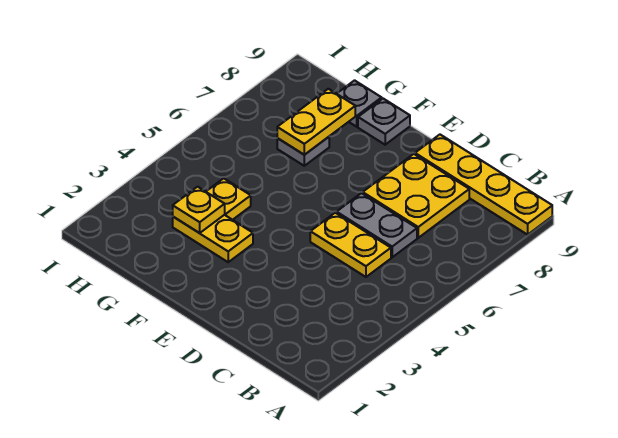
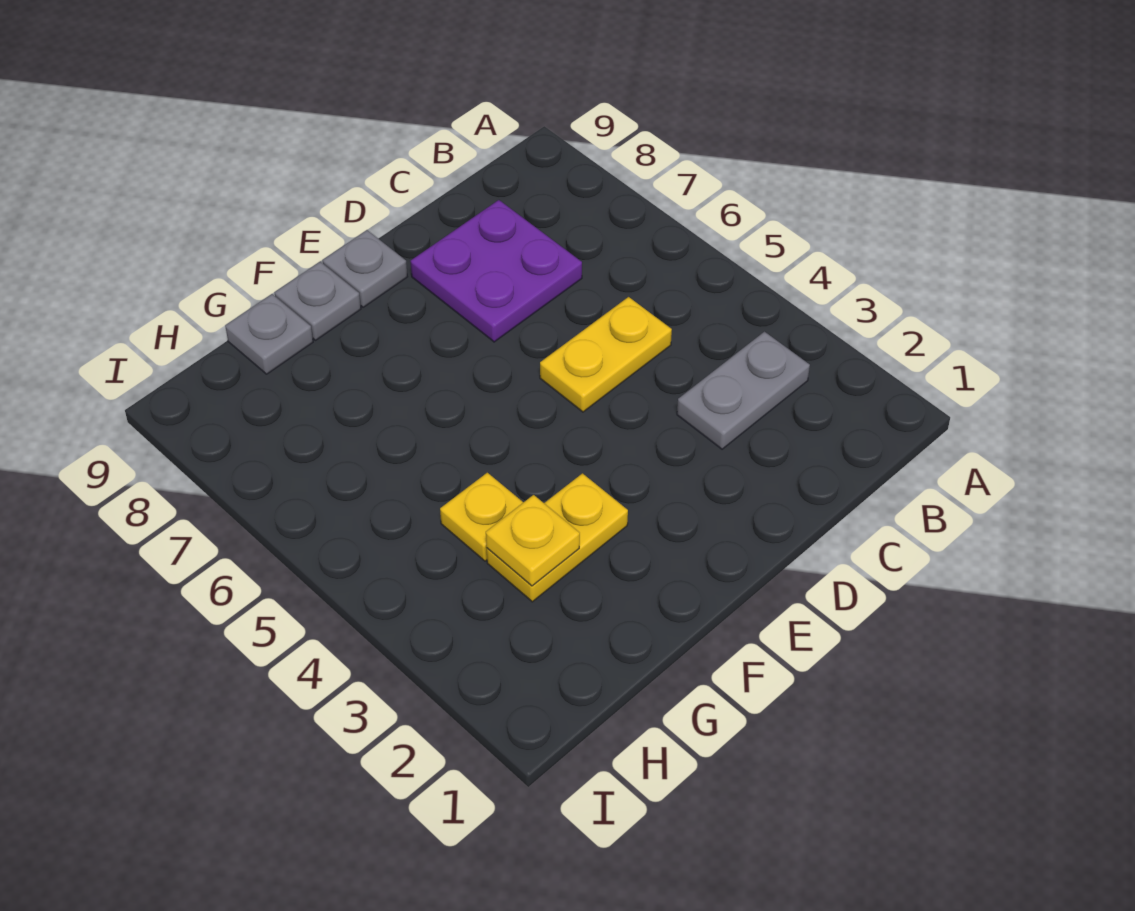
yellow plate A9:D9 level 1 -> none
grey plate C6:D6 level 1 -> grey plate B3:C3 level 1
yellow plate C7:D8 level 1 -> purple plate C7:D8 level 1
grey plate G7 level 1 -> grey plate E9 level 1
yellow plate G7:G8 level 2 -> none

